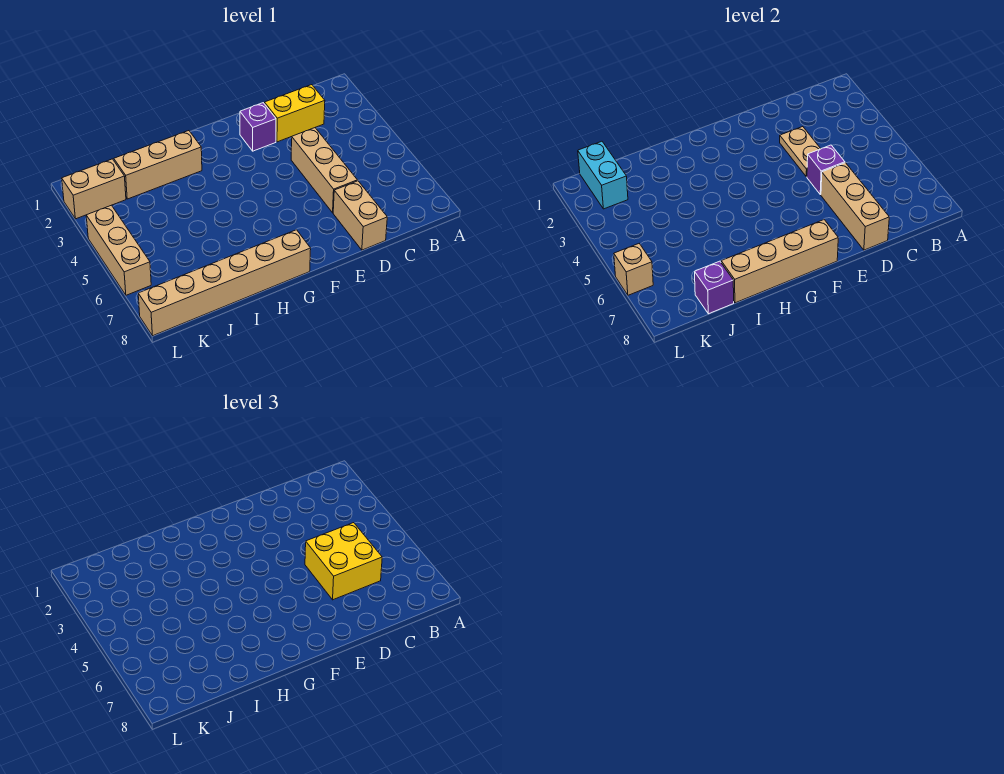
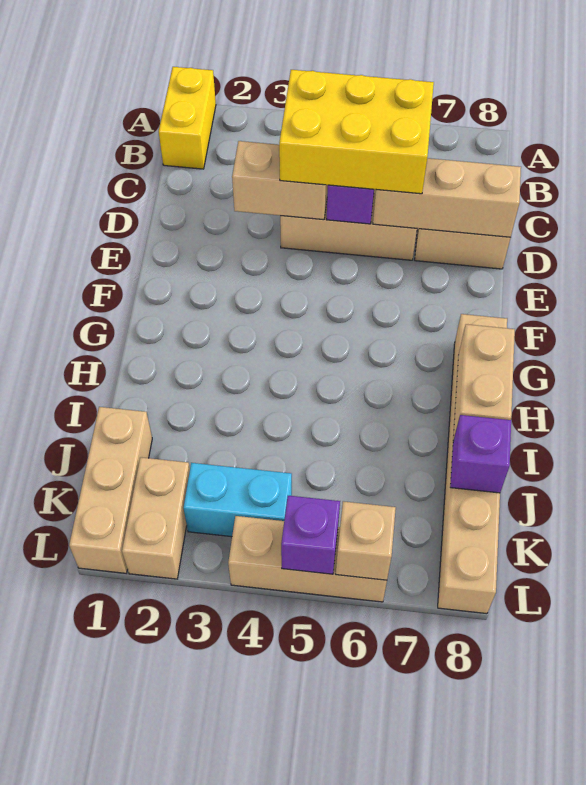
yellow brick C2:D2 level 1 -> yellow brick A1:B1 level 1
yellow brick C5:D6 level 3 -> yellow brick C4:D6 level 3
tan plate D3:D4 level 2 -> tan brick D3:D4 level 2
purple brick E2 level 1 -> purple brick L5 level 2
tan brick F8:I8 level 2 -> tan brick H8:I8 level 2
tan brick H2:J2 level 1 -> tan brick J1:L1 level 1
cyan brick K1:K2 level 2 -> cyan brick K3:K4 level 1

